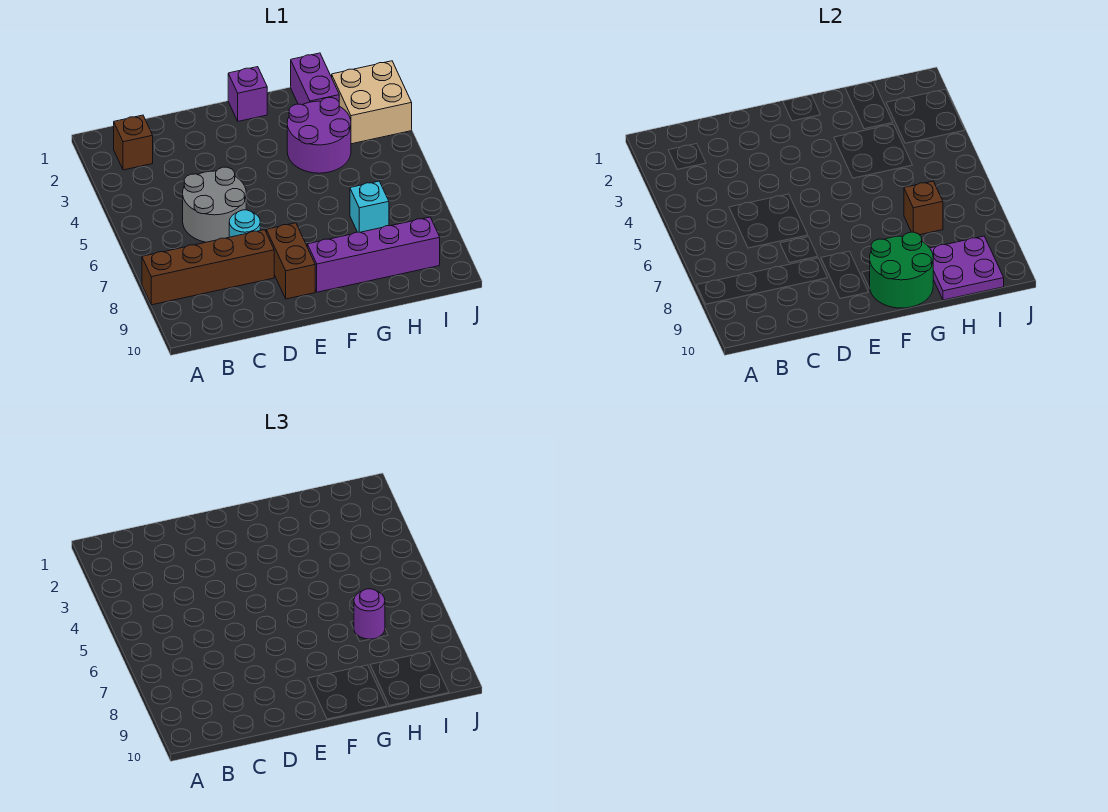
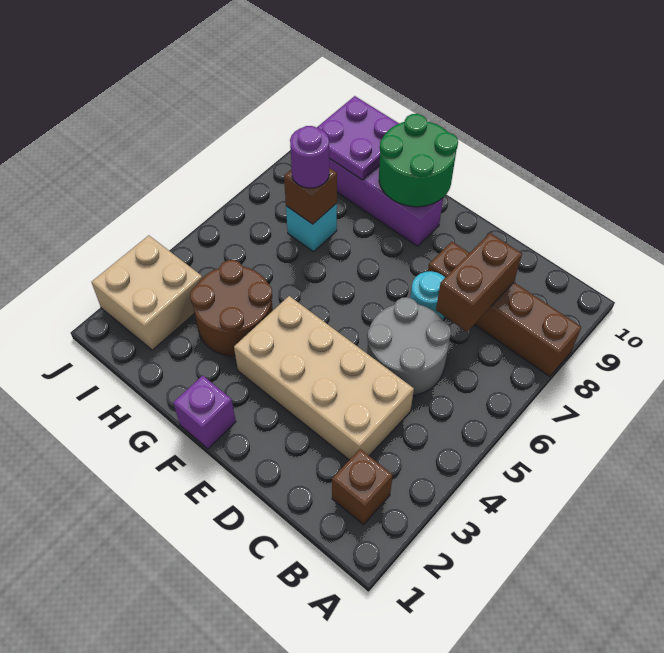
none -> tan brick C3:F4 level 1
brown brick E8:E9 level 1 -> brown brick C7:C8 level 2
purple round brick G3:H4 level 1 -> brown round brick G3:H4 level 1
purple brick H1:H2 level 1 -> none

